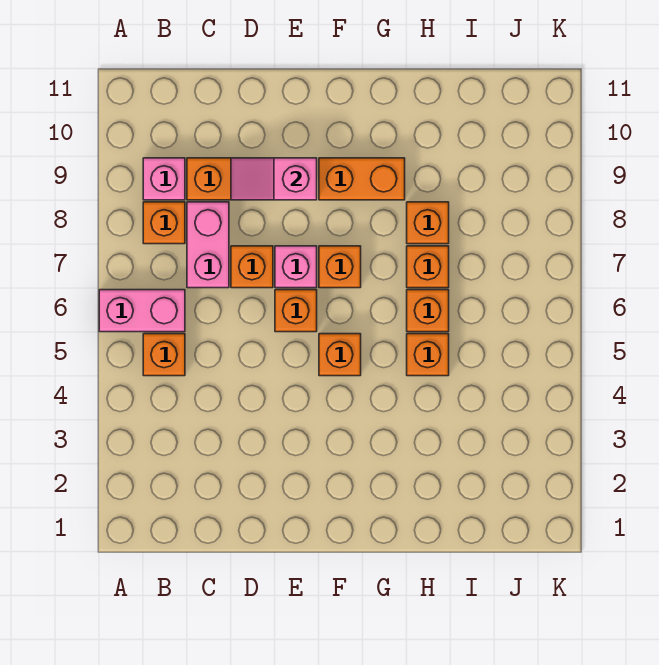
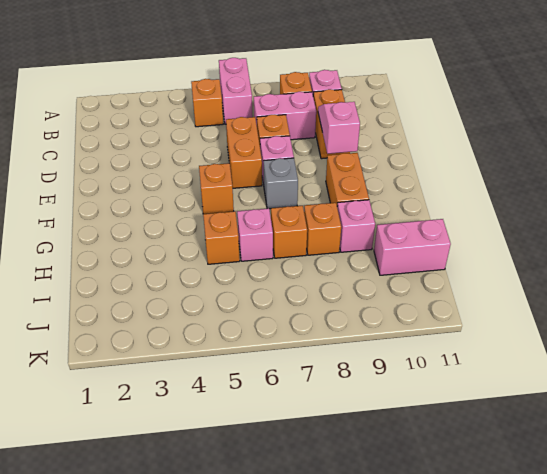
orange brick E6 level 1 -> orange brick D6:E6 level 1
orange brick F7 level 1 -> grey brick F7 level 1
orange brick H6 level 1 -> pink brick H6 level 1
none -> pink brick H9 level 1
none -> pink brick I10:I11 level 1

